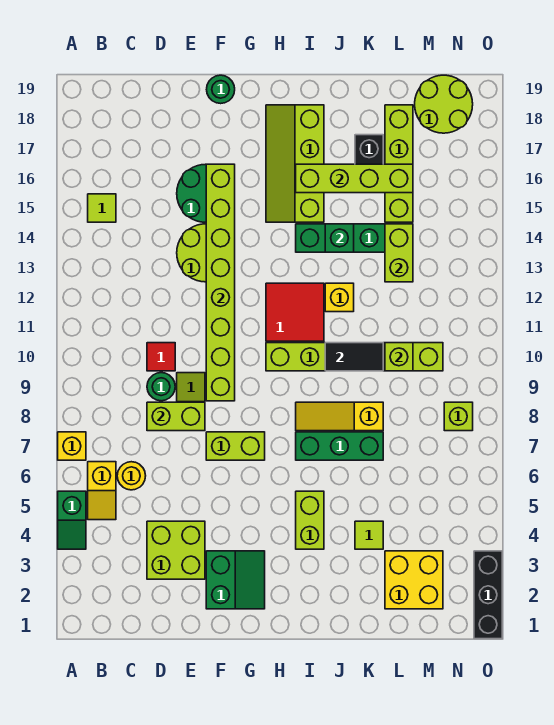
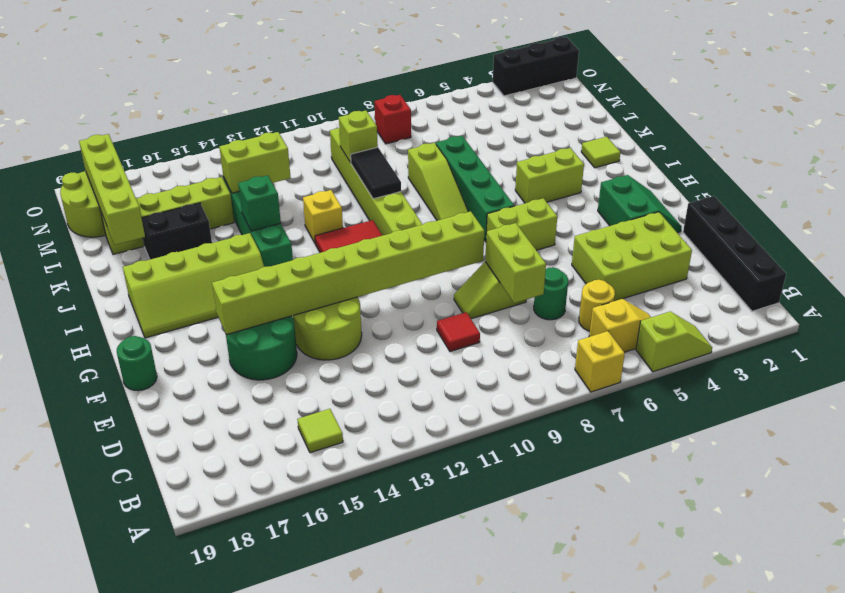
green slope A4:A5 level 1 top 5 -> lime slope A4:A5 level 1 top 5
none -> black brick B1:E1 level 1
lime brick D3:E4 level 1 -> lime brick D3:E5 level 1
green round brick D9 level 1 -> green round brick D7 level 1
green slope F2:G3 level 1 top F -> green slope F2:G3 level 1 top 3
lime brick F7:G7 level 1 -> lime brick G6:G7 level 1
green brick I7:K7 level 1 -> green brick H7:K7 level 1
yellow slope I8:K8 level 1 top K -> lime slope I8:K8 level 1 top K
lime brick I16:L16 level 2 -> lime brick K18:N18 level 2
lime tile K4 level 1 -> lime tile J2 level 1
yellow brick L2:M3 level 1 -> none
lime brick N8 level 1 -> red brick N8 level 1

